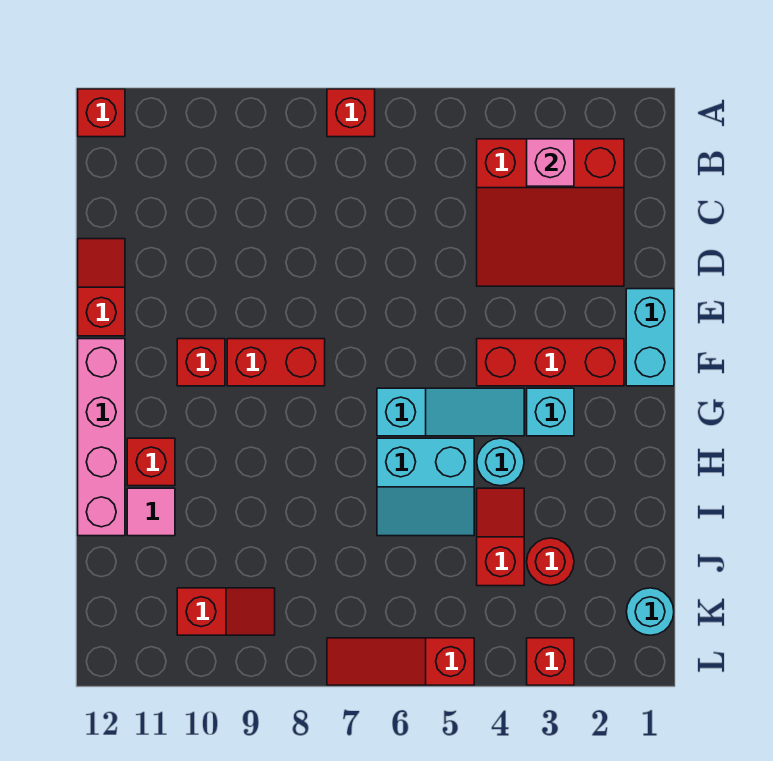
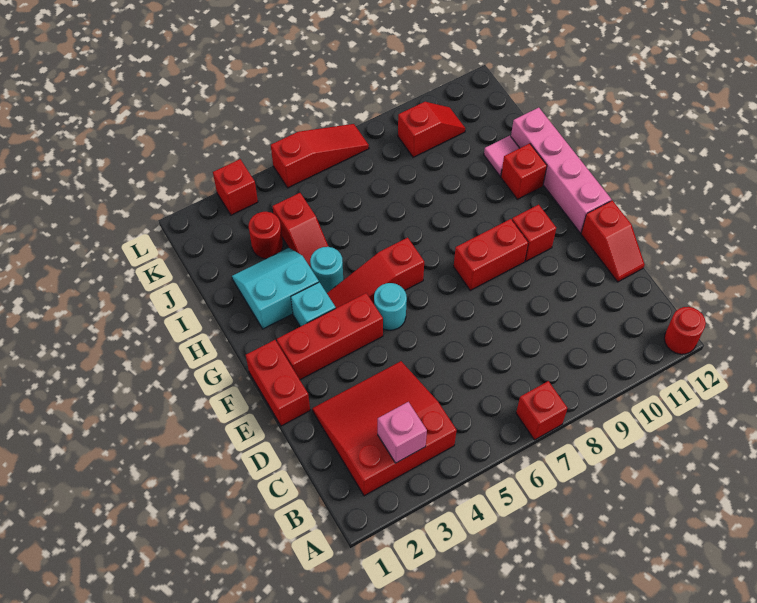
red brick A12 level 1 -> red round brick A12 level 1
cyan brick E1:F1 level 1 -> red brick E1:F1 level 1
cyan slope G4:G6 level 1 top 6 -> red slope G4:G6 level 1 top 6
cyan slope H5:I6 level 1 top H -> cyan slope H2:I3 level 1 top H
cyan round brick K1 level 1 -> cyan round brick F5 level 1
red slope K9:K10 level 1 top 10 -> red slope K9:K10 level 1 top 9

